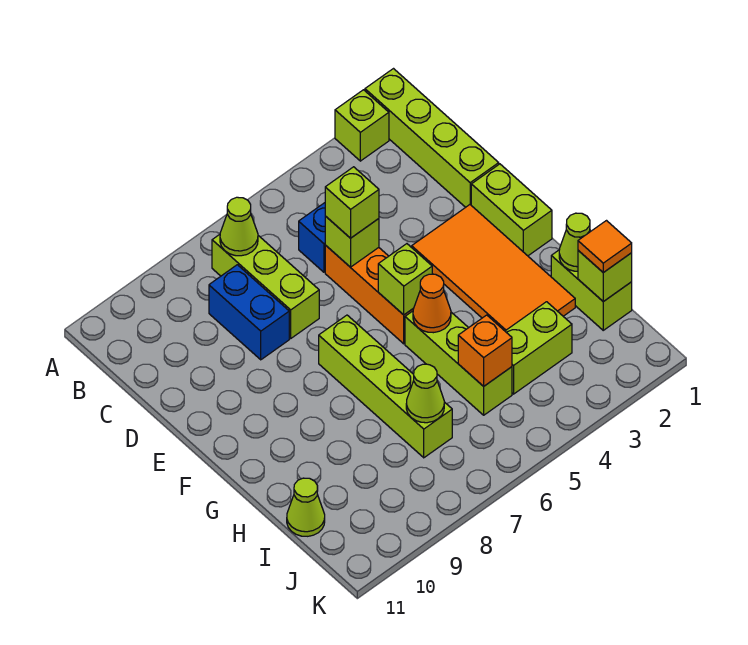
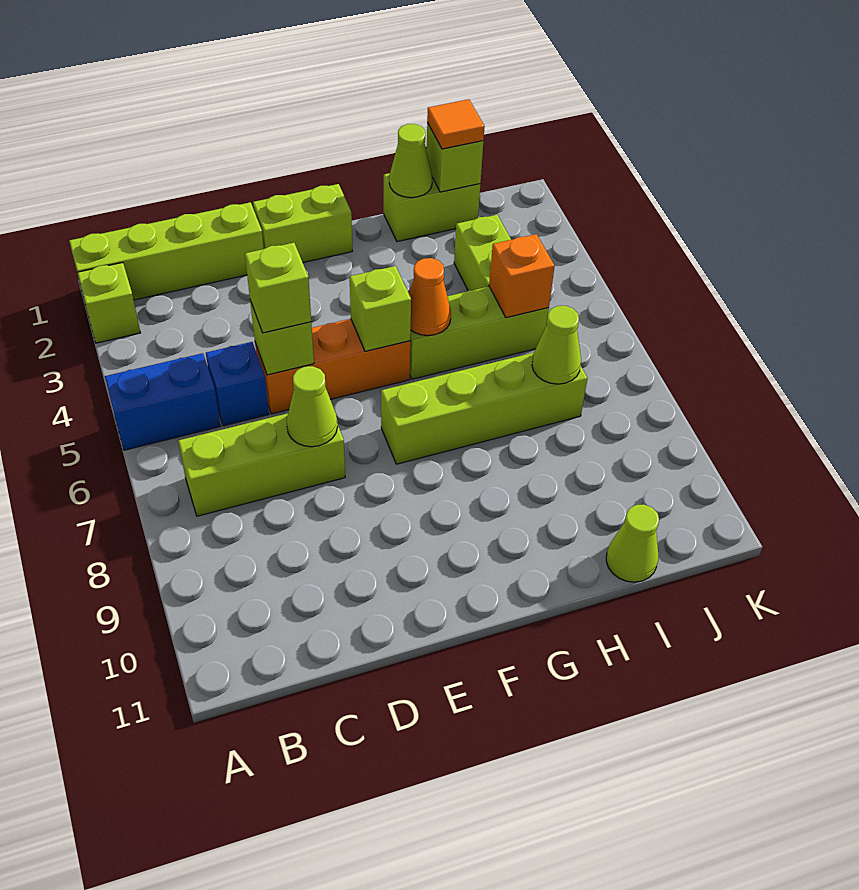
lime cone B7 level 2 -> lime cone D7 level 2
blue brick C8:D8 level 1 -> blue brick A5:B5 level 1
orange tile E2:H3 level 1 -> none

